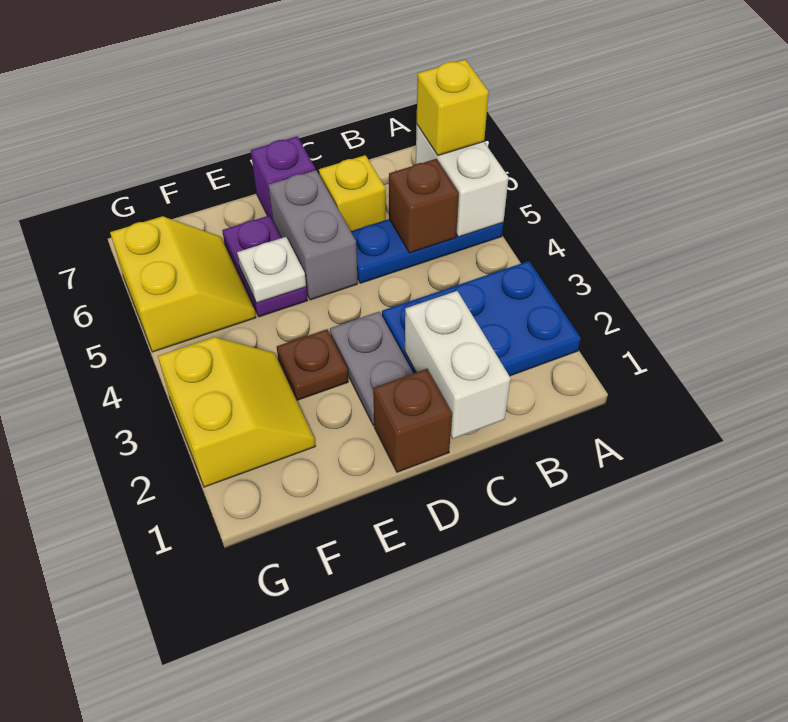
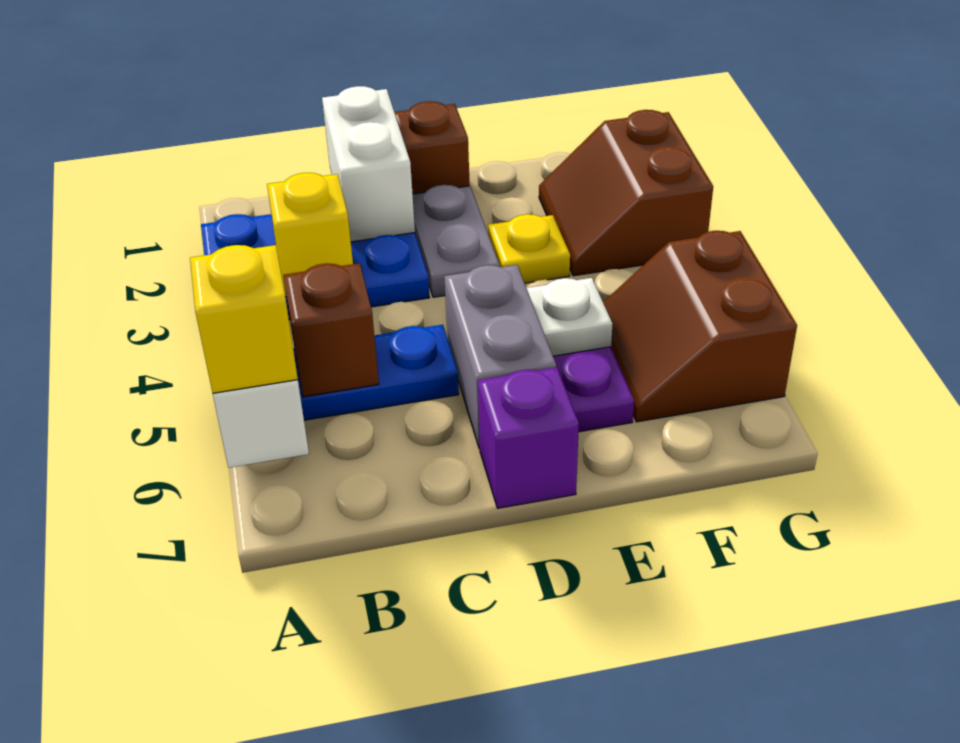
yellow brick C6 level 1 -> yellow brick B3 level 2
brown plate E3 level 1 -> yellow plate E3 level 1
yellow slope F2:G3 level 1 top G -> brown slope F2:G3 level 1 top G
yellow slope F5:G6 level 1 top G -> brown slope F5:G6 level 1 top G

